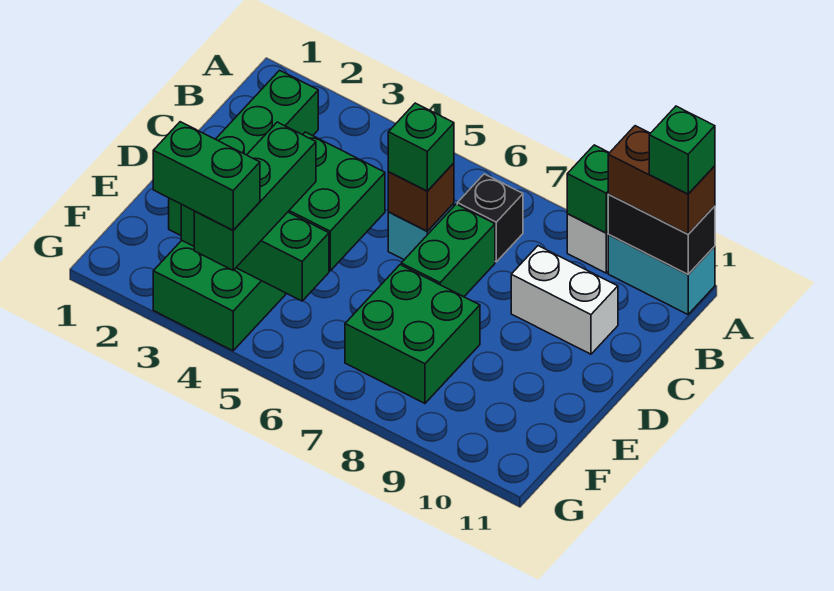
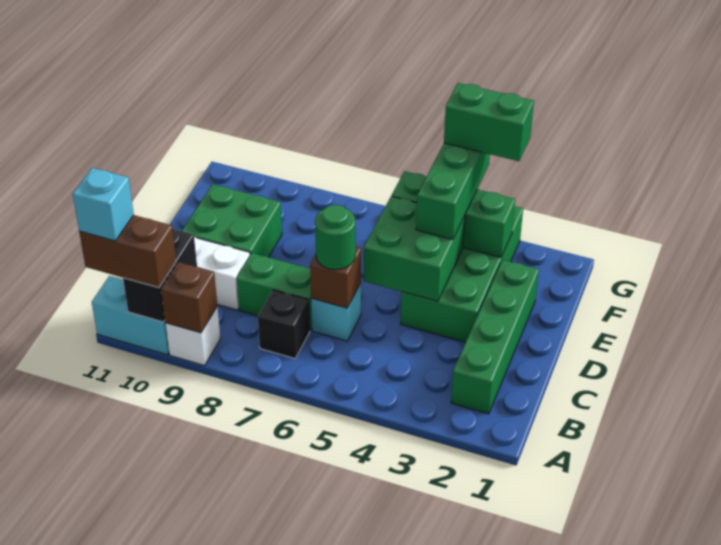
green brick A9 level 2 -> brown brick A9 level 2
black brick A10:A11 level 2 -> black brick A10:B10 level 2
green brick A11 level 4 -> cyan brick A11 level 4
green brick C6 level 3 -> green round brick C6 level 3
green brick C7:D7 level 1 -> green brick C7:C8 level 1
green brick E7:F8 level 1 -> green brick D9:E10 level 1

